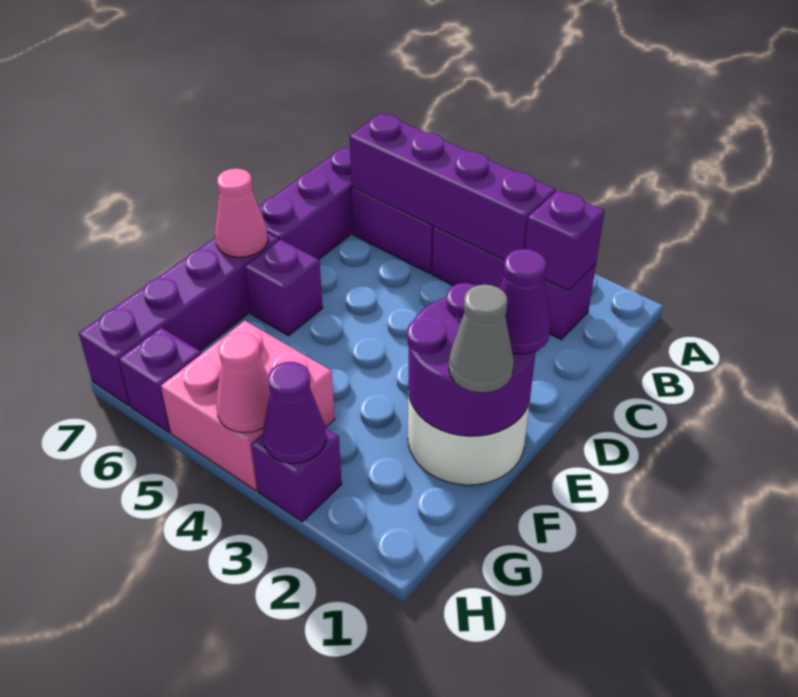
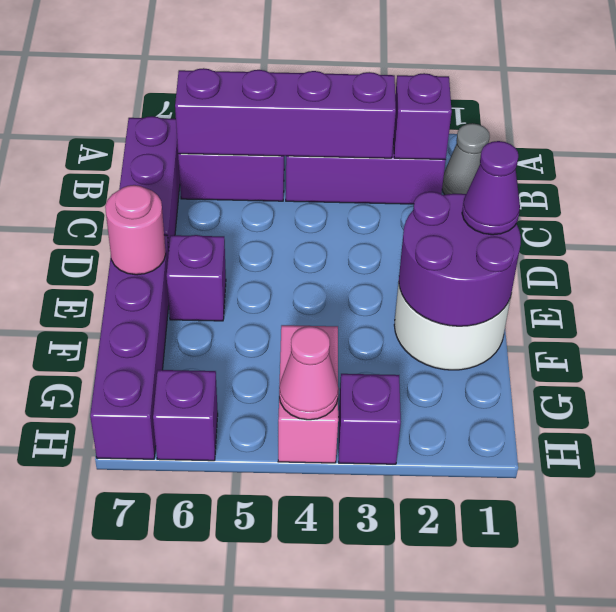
pink cone E7 level 2 -> pink round brick E7 level 2
grey cone F1 level 3 -> grey cone B1 level 1
pink brick G4:H5 level 1 -> pink brick G4:H4 level 1
purple cone H3 level 2 -> none

